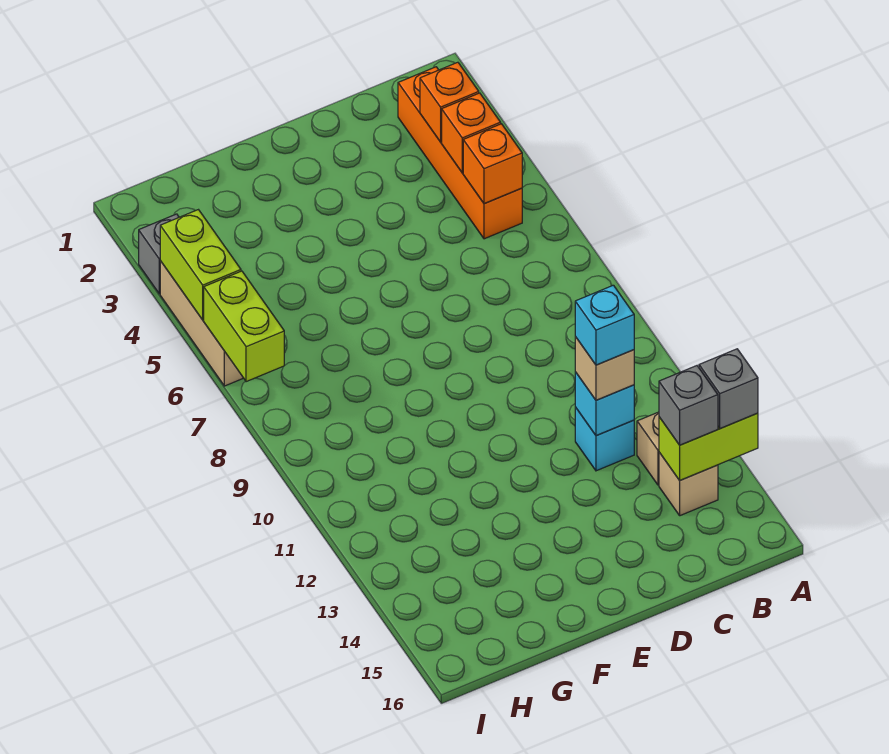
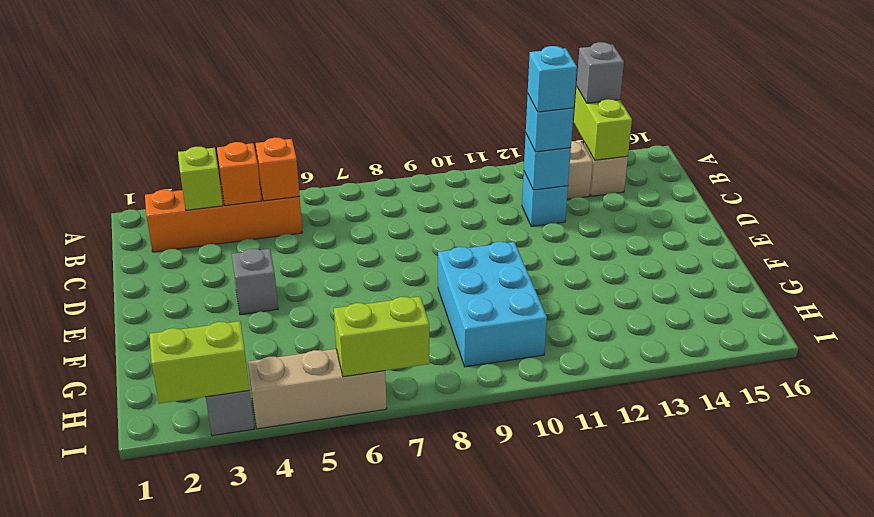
orange brick B3 level 2 -> lime brick B3 level 2
grey brick B14 level 3 -> grey brick E4 level 1
tan brick C12 level 3 -> cyan brick C12 level 3
none -> cyan brick F9:H10 level 1
lime brick I4:I5 level 2 -> lime brick I2:I3 level 2

